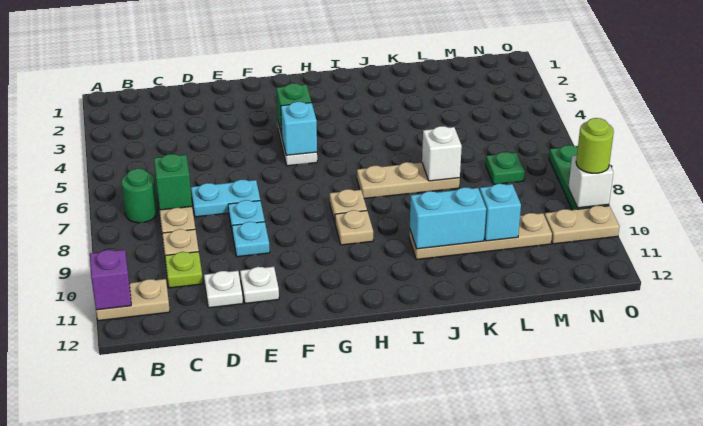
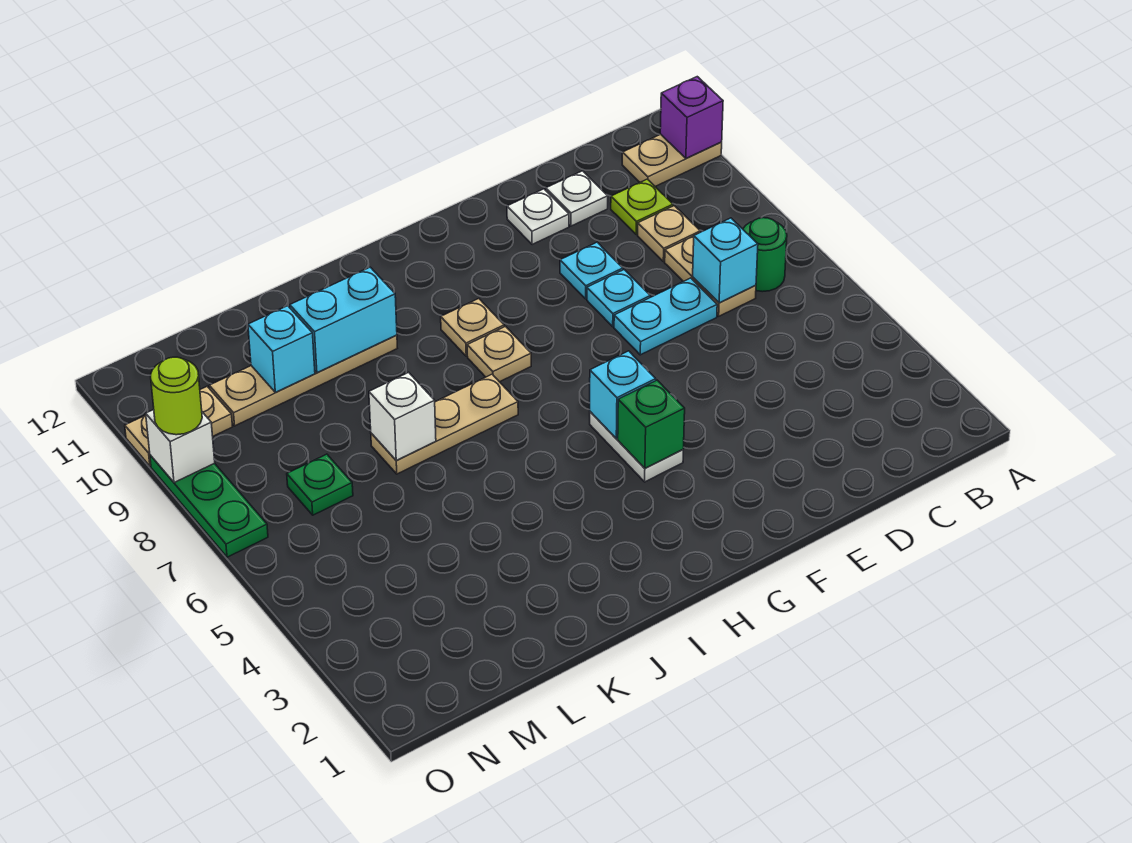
green brick C7 level 2 -> cyan brick C7 level 2

